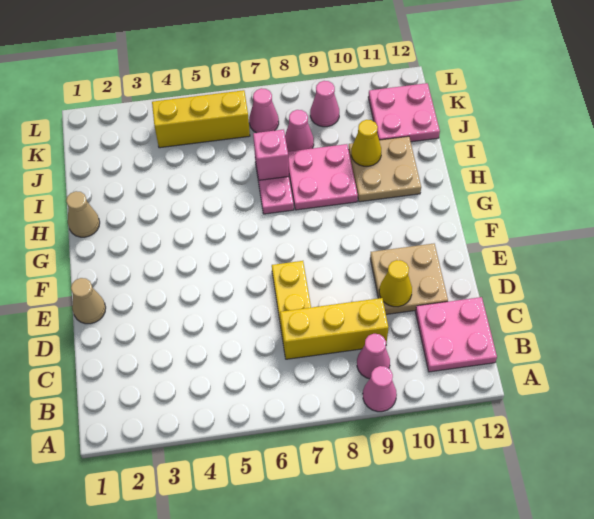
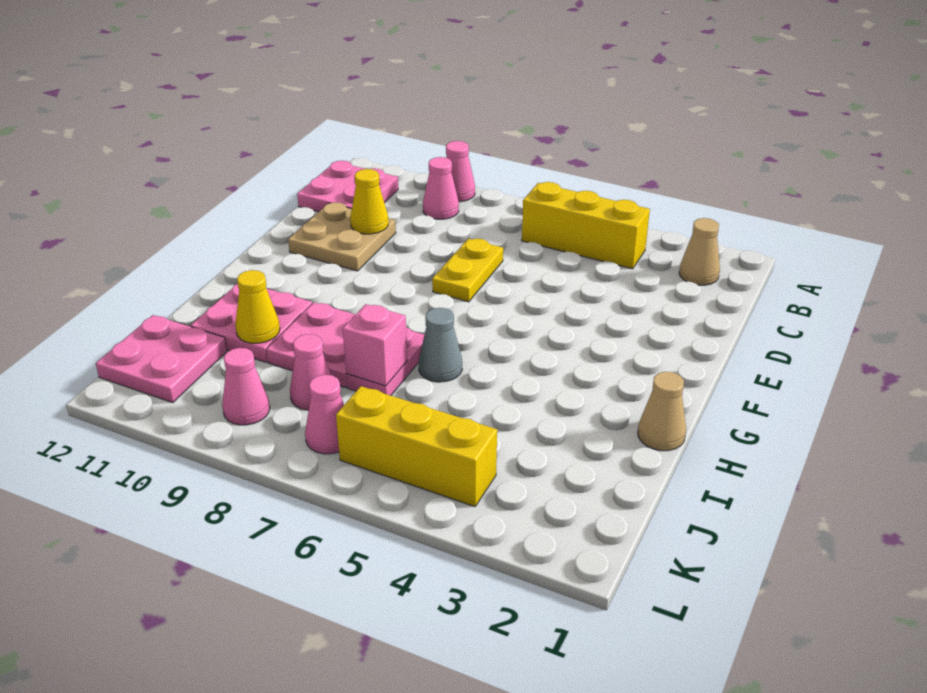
yellow brick C7:C9 level 1 -> yellow brick B4:B6 level 1
tan cone E1 level 1 -> tan cone B2 level 1
none -> grey cone H6 level 1
tan plate H10:I11 level 1 -> pink plate H10:I11 level 1

